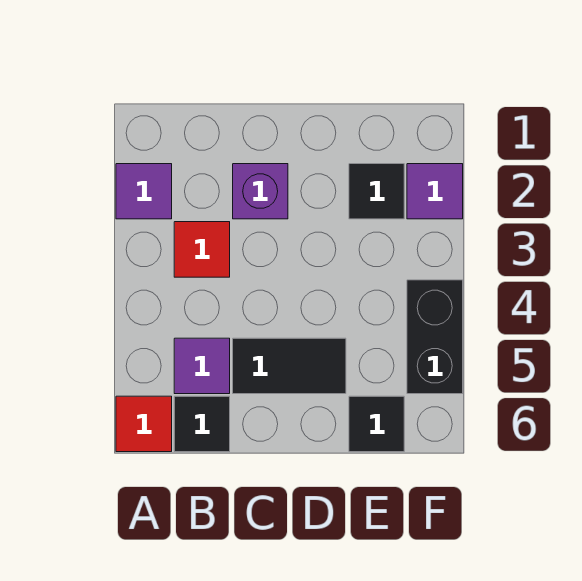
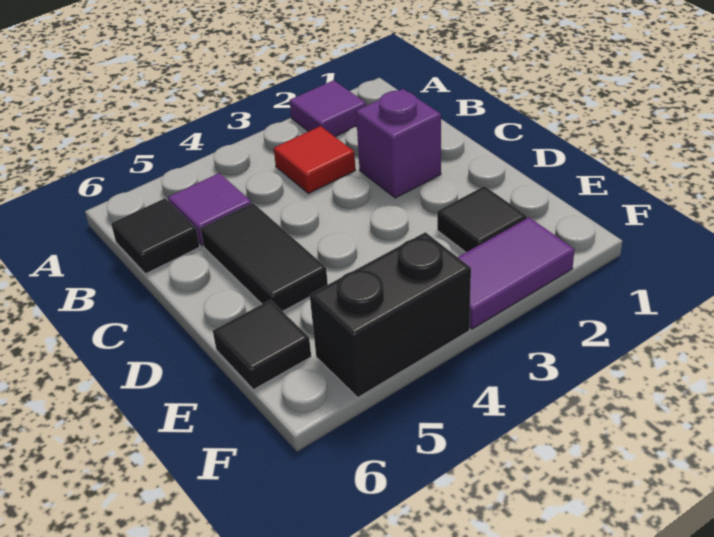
red tile A6 level 1 -> none
purple tile F2 level 1 -> purple tile F2:F3 level 1

